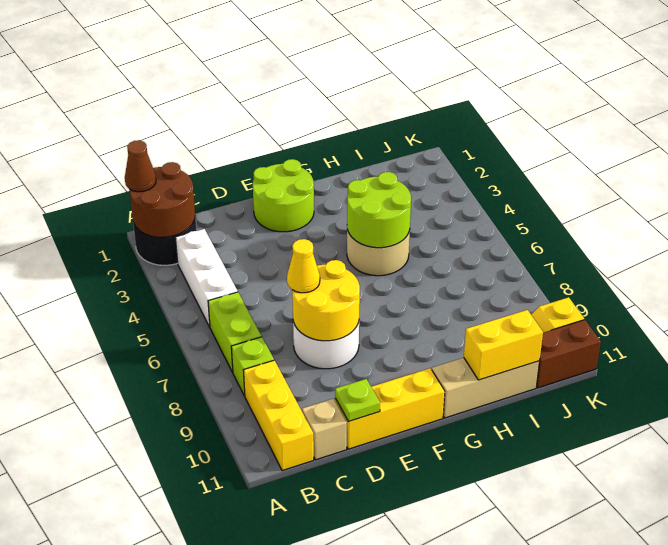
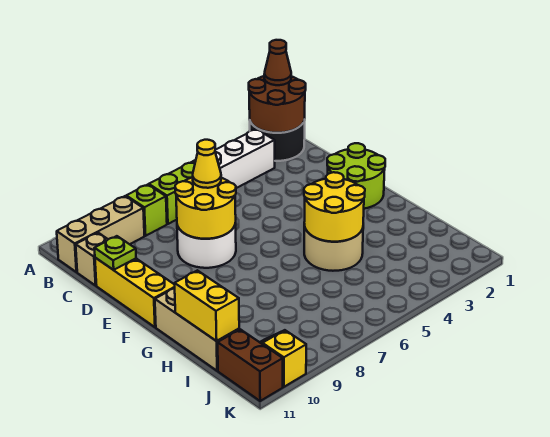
yellow brick B9:B11 level 1 -> tan brick B9:B11 level 1
lime round brick G4:H5 level 2 -> yellow round brick G4:H5 level 2

